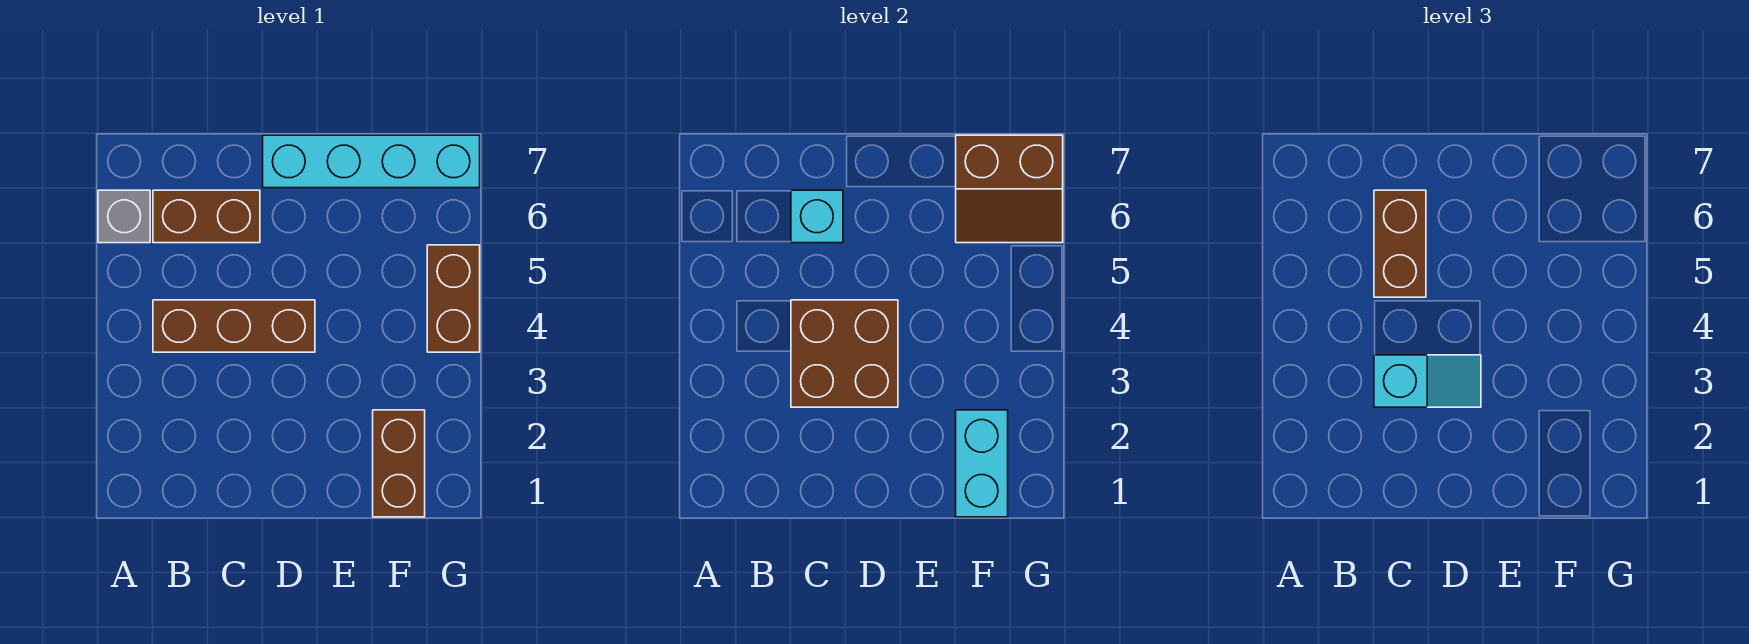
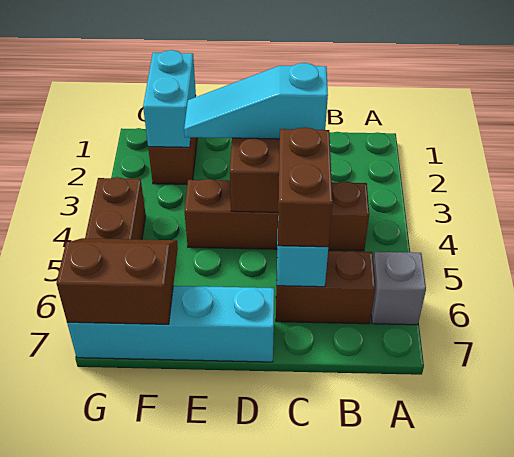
brown brick B4:D4 level 1 -> brown brick B4:E4 level 1
cyan slope C3:D3 level 3 top C -> cyan slope C3:E3 level 3 top C

